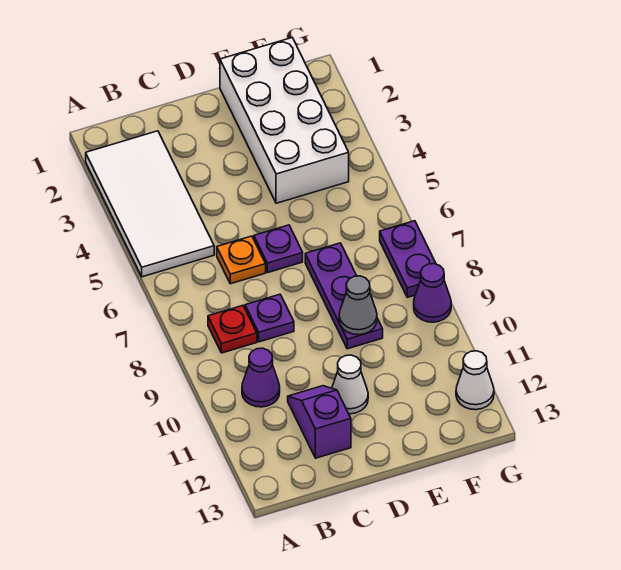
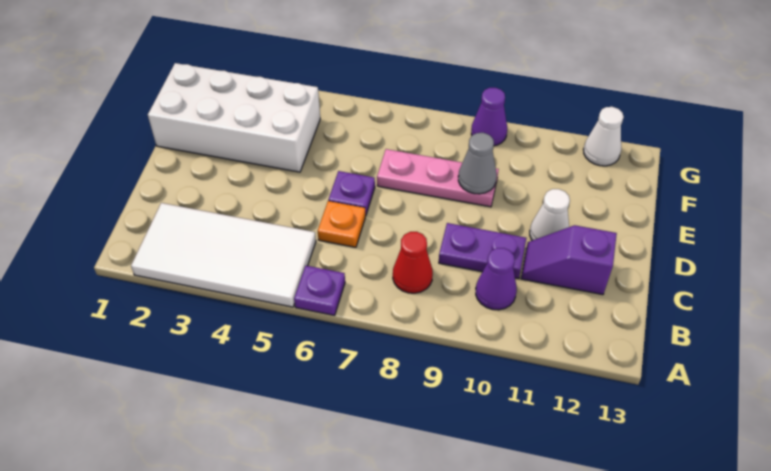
red plate B8 level 1 -> red cone B8 level 1
purple plate C8 level 1 -> purple plate A6 level 1
purple plate E7:E9 level 1 -> pink plate E7:E9 level 1
purple plate G7:G8 level 1 -> purple plate C9:C10 level 1

